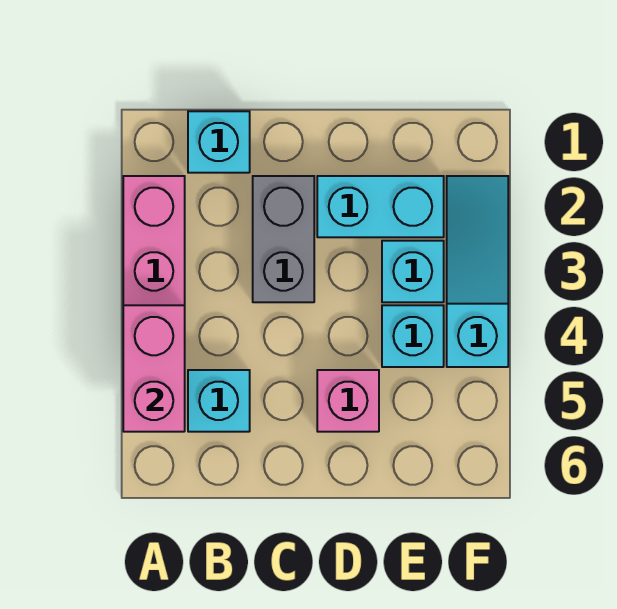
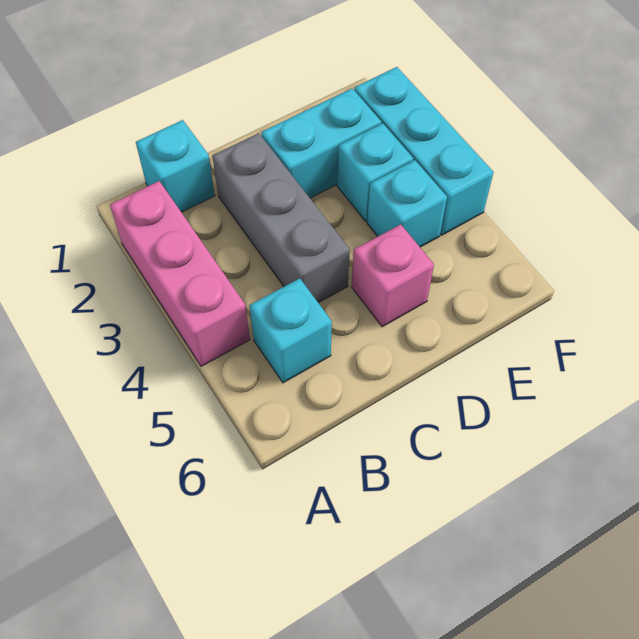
pink brick A4:A5 level 2 -> none
grey brick C2:C3 level 1 -> grey brick C2:C4 level 1
cyan slope F2:F4 level 1 top 4 -> cyan brick F2:F4 level 1

